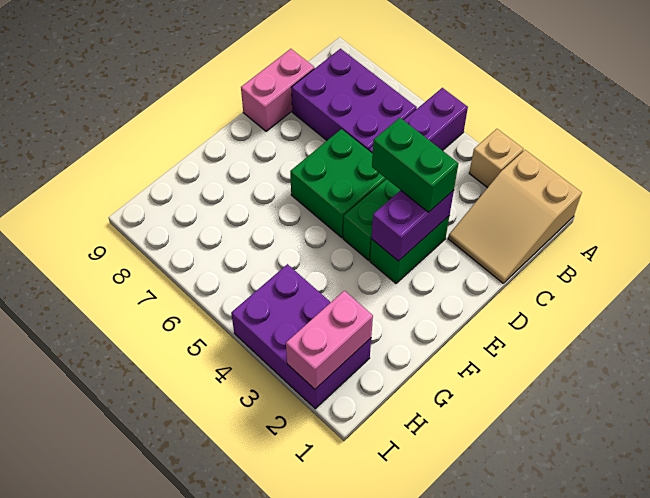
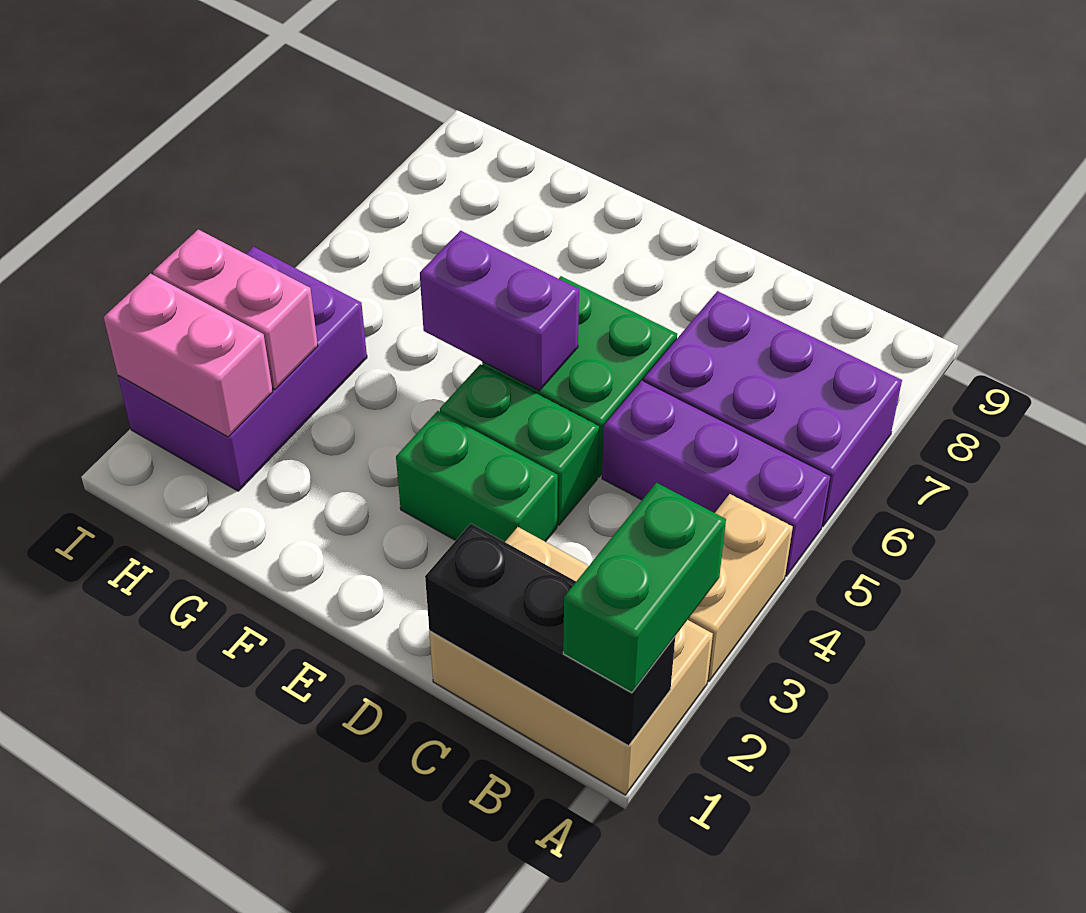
tan slope A1:C2 level 1 top A -> tan brick A1:C2 level 1
none -> black brick A1:C1 level 2
tan brick A3 level 1 -> tan brick A3:A4 level 1
purple brick B6:C8 level 1 -> purple brick A6:C7 level 1
pink brick C9:D9 level 1 -> pink brick H3:I3 level 2
purple brick D3:E3 level 2 -> purple brick E5:F5 level 2
green brick D3:D4 level 3 -> green brick A1:A2 level 3

